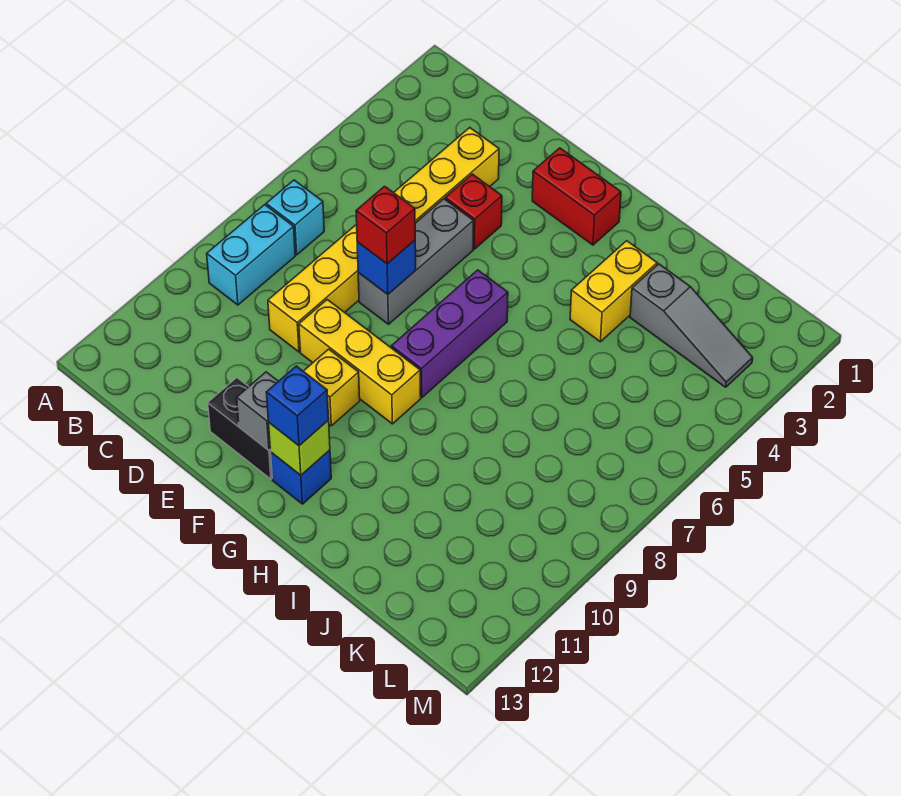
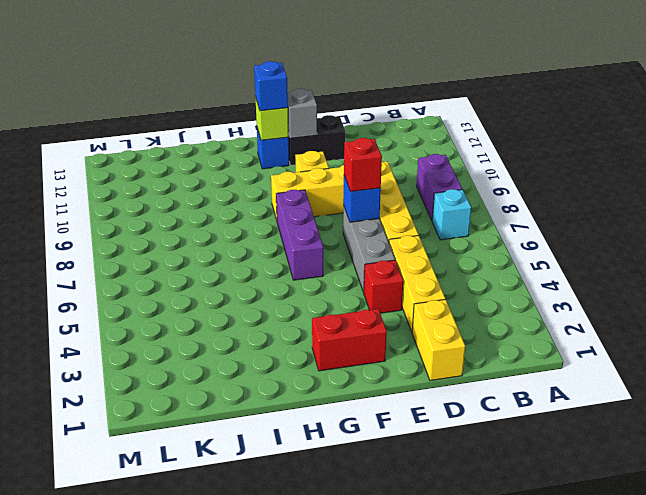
cyan brick B8:B9 level 1 -> purple brick B8:B9 level 1
yellow brick I3:I4 level 1 -> yellow brick D1:D2 level 1
grey slope J3:L3 level 1 top J -> none

